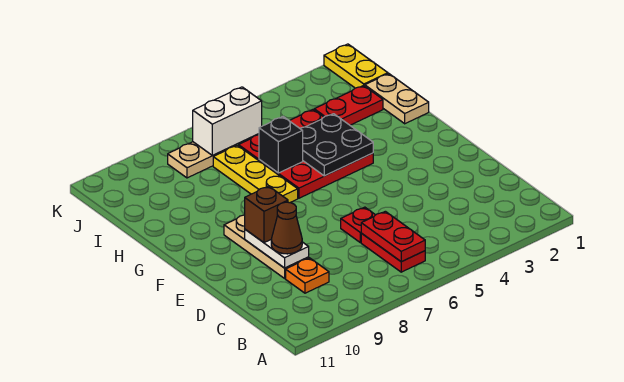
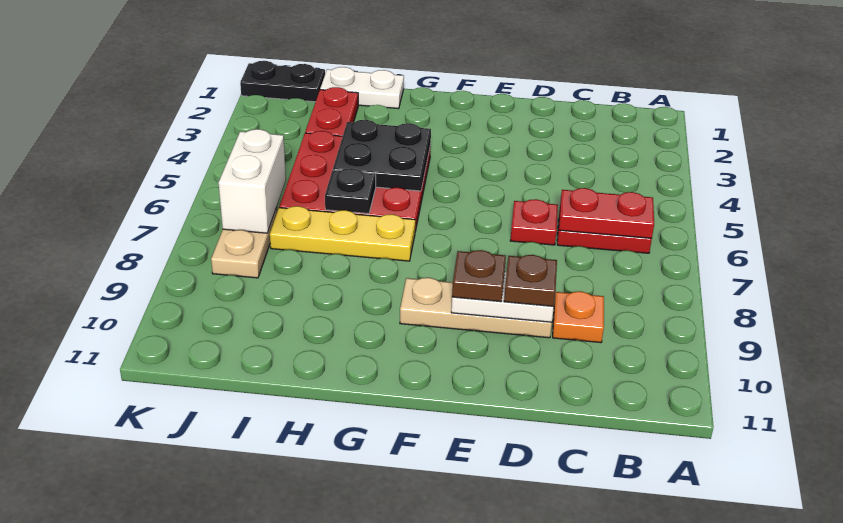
brown cone D9 level 3 -> brown plate D9 level 3
brown brick E9 level 3 -> brown plate E9 level 3
tan plate H1:I1 level 1 -> white plate H1:I1 level 1
black brick H6 level 2 -> black plate H6 level 2
yellow plate J1:K1 level 1 -> black plate J1:K1 level 1

